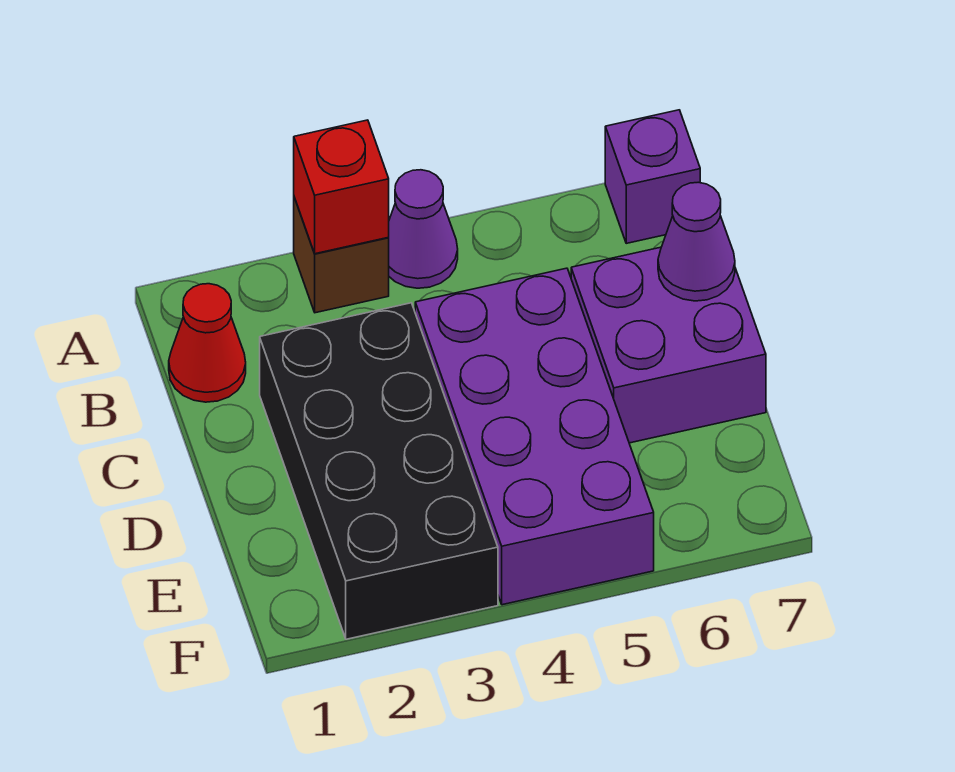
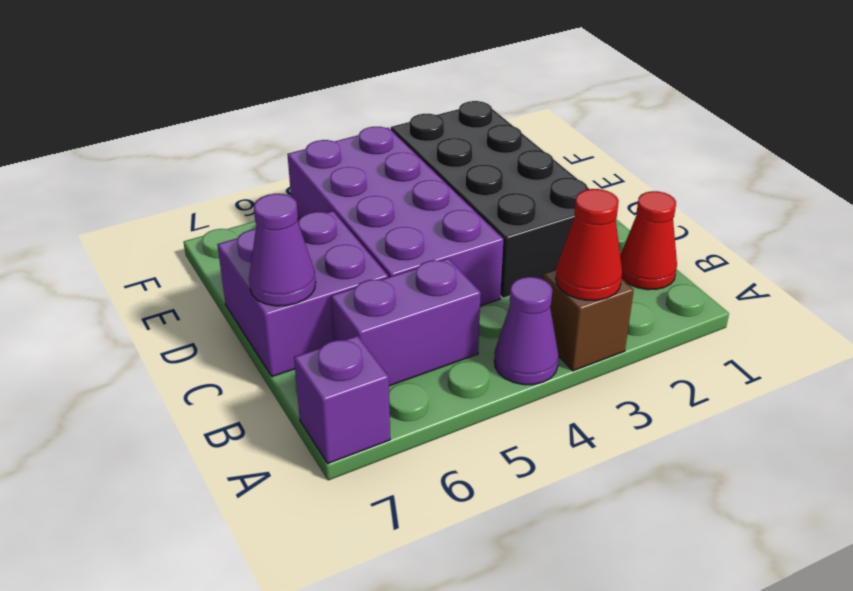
red brick A3 level 2 -> red cone A3 level 2
none -> purple brick B5:B6 level 1

